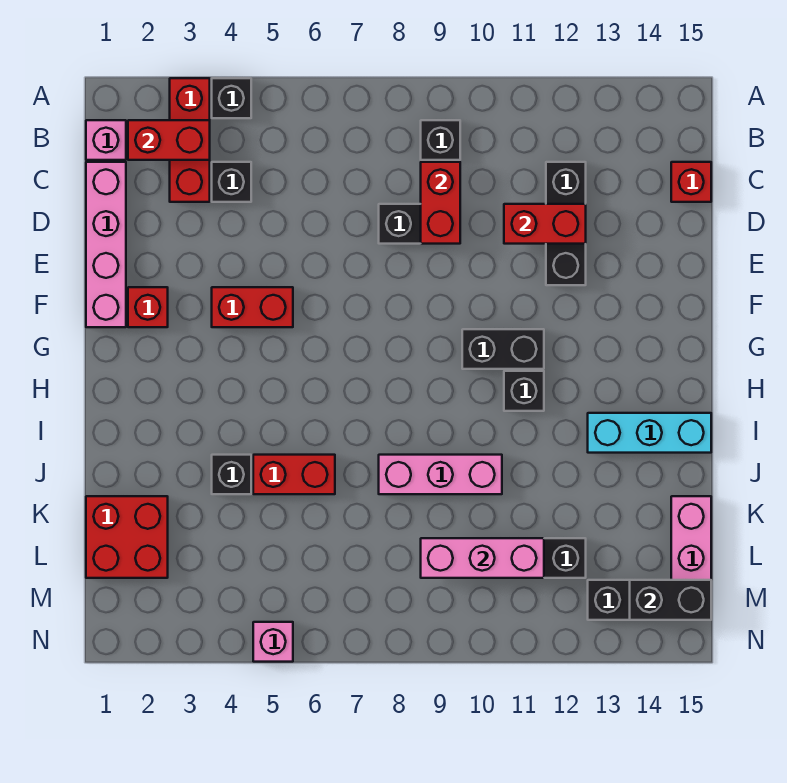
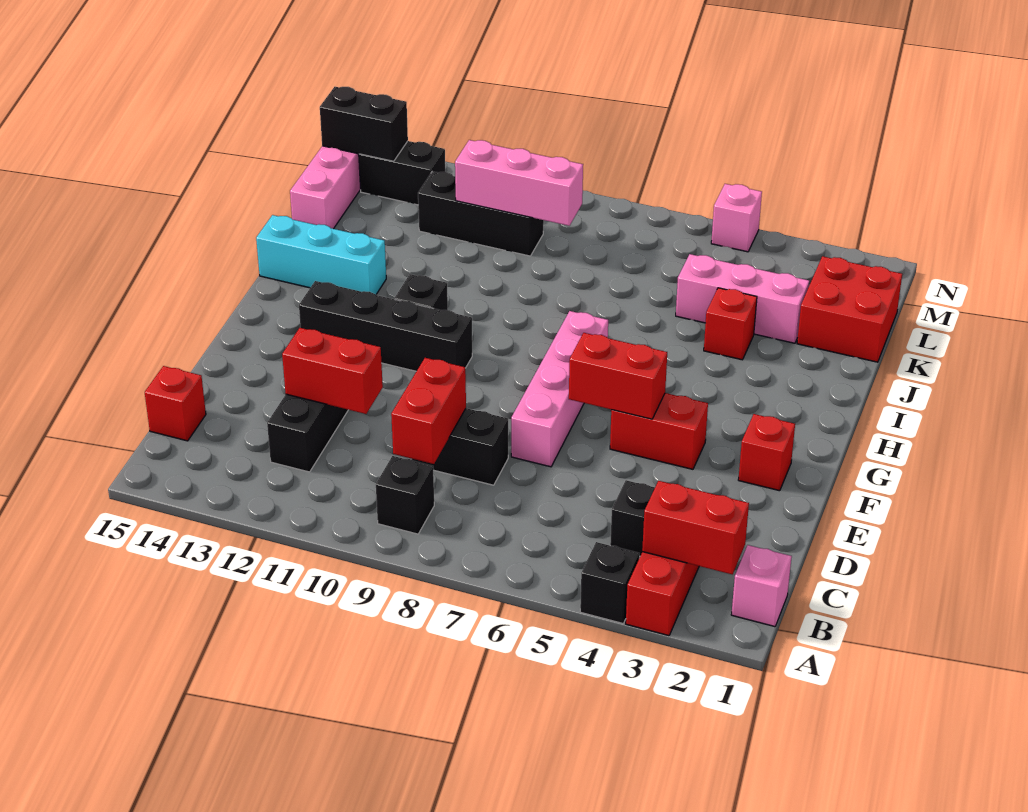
pink brick C1:F1 level 1 -> pink brick E7:H7 level 1
black brick G10:G11 level 1 -> black brick G10:G13 level 1
black brick J4 level 1 -> red brick J4 level 1
red brick J5:J6 level 1 -> red brick F5:F6 level 2
pink brick J8:J10 level 1 -> pink brick K3:K5 level 1

